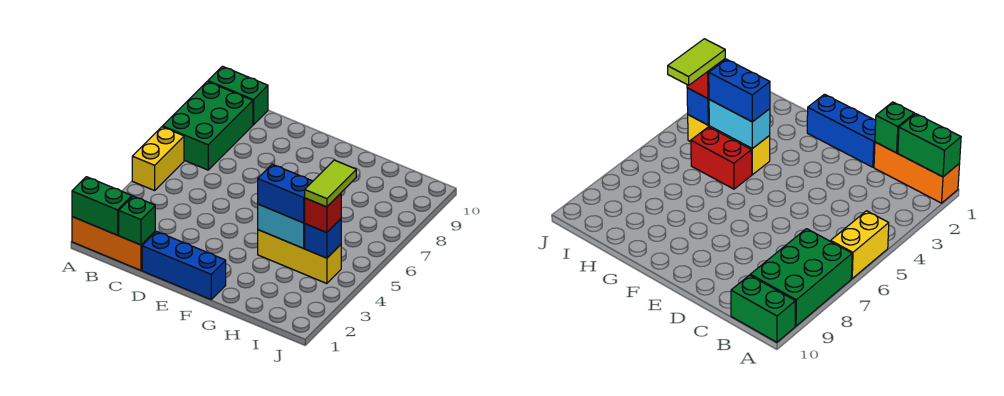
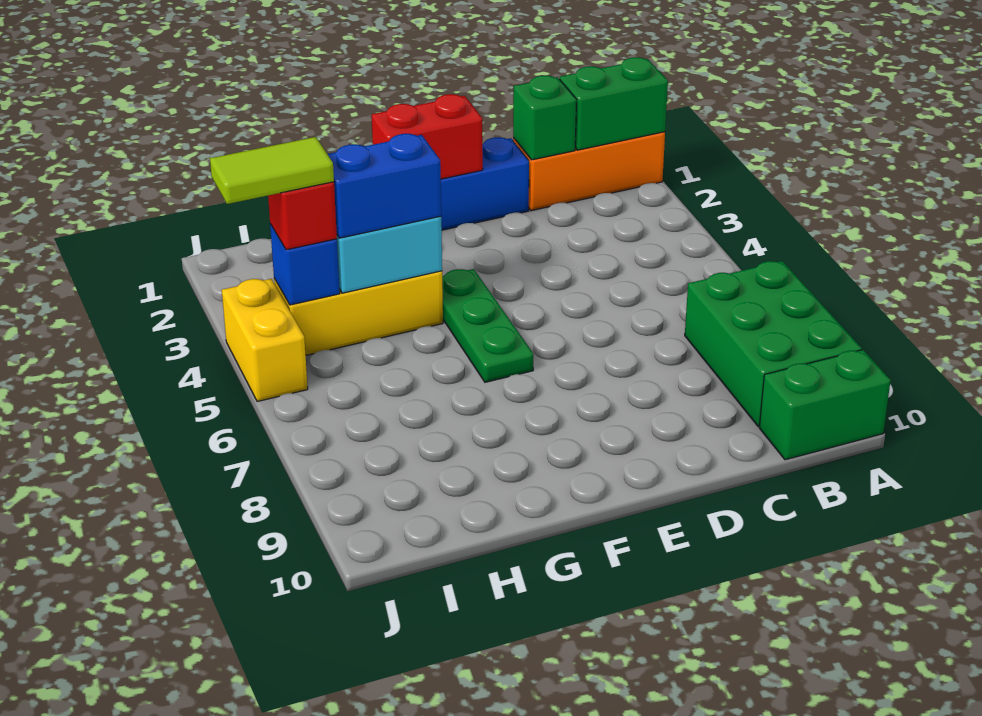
yellow brick A5:A6 level 1 -> yellow brick J4:J5 level 1
none -> green plate F4:F6 level 1
red brick G5:H5 level 1 -> red brick E1:F1 level 2
lime tile I4:I5 level 4 -> lime tile I4:J4 level 4

